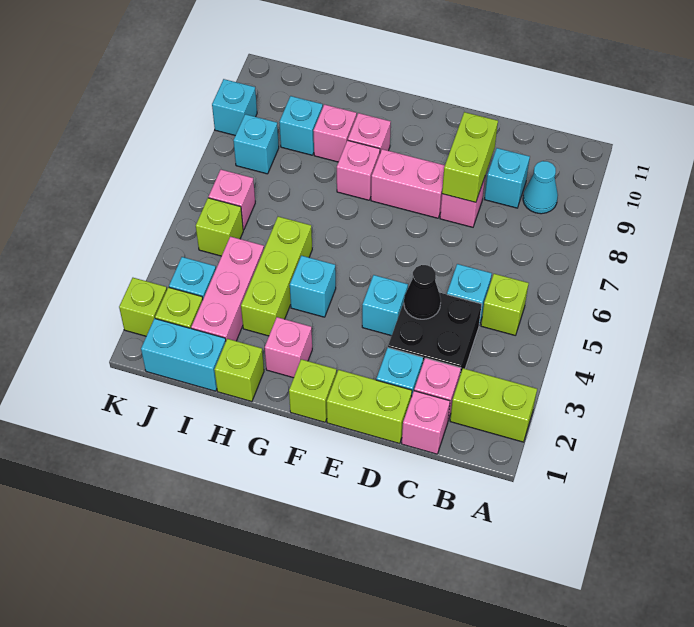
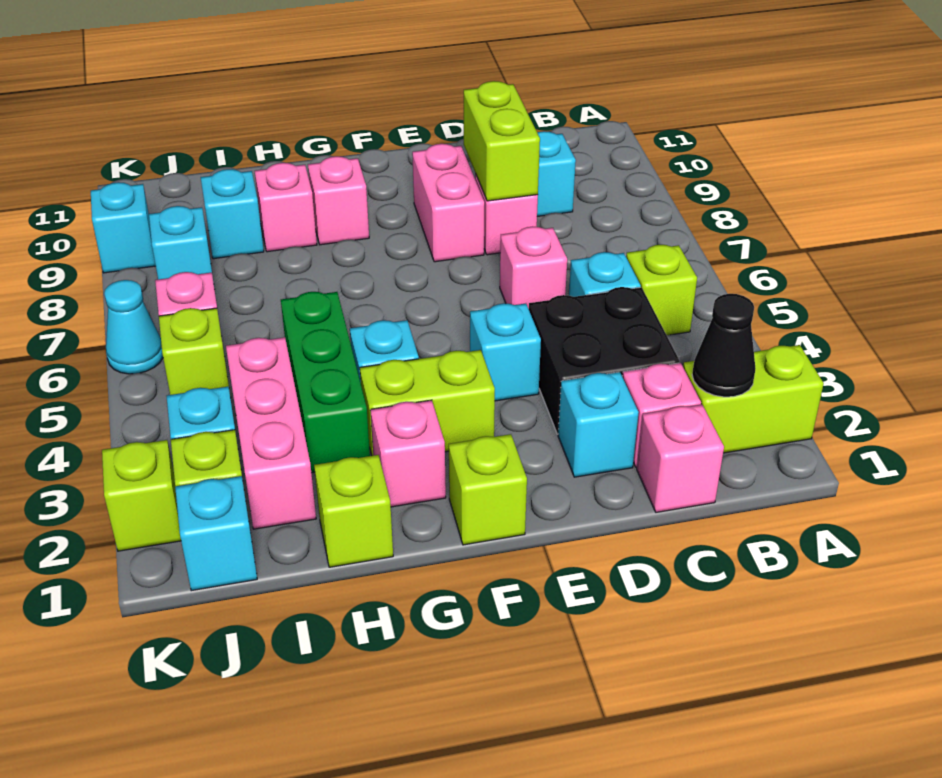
cyan cone B9 level 1 -> cyan cone K6 level 1
lime brick D1:E1 level 1 -> lime brick F3:G3 level 1
black cone D4 level 2 -> black cone B2 level 2
pink brick E8:F8 level 1 -> pink brick E8:E9 level 1
pink brick G8 level 1 -> pink brick D6 level 1
lime brick H3:H5 level 1 -> green brick H3:H5 level 1
cyan brick I1:J1 level 1 -> cyan brick J1 level 1

